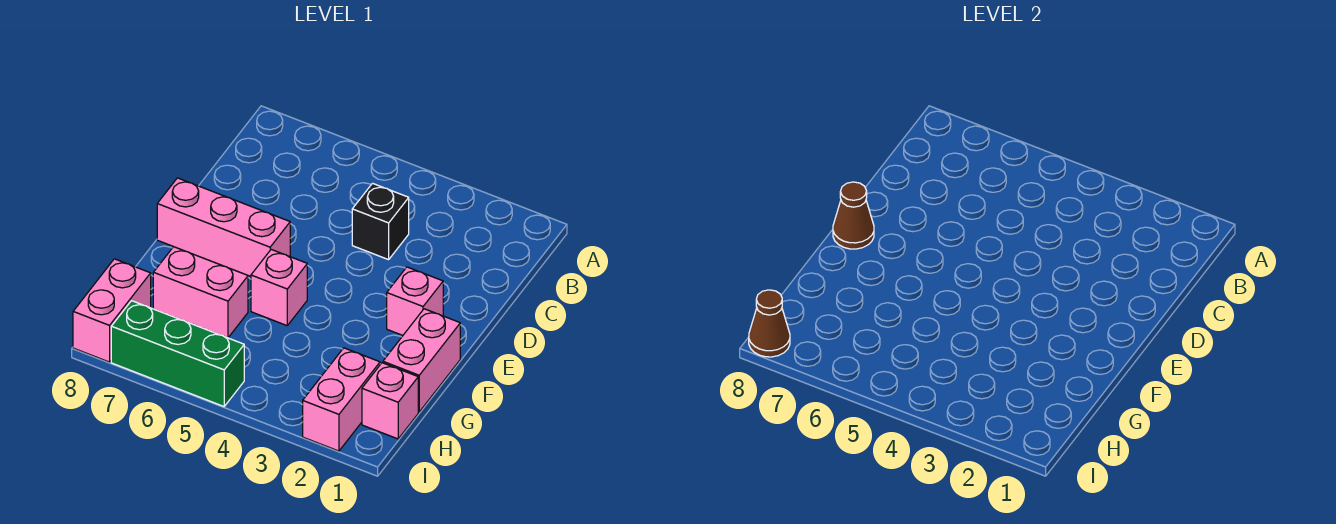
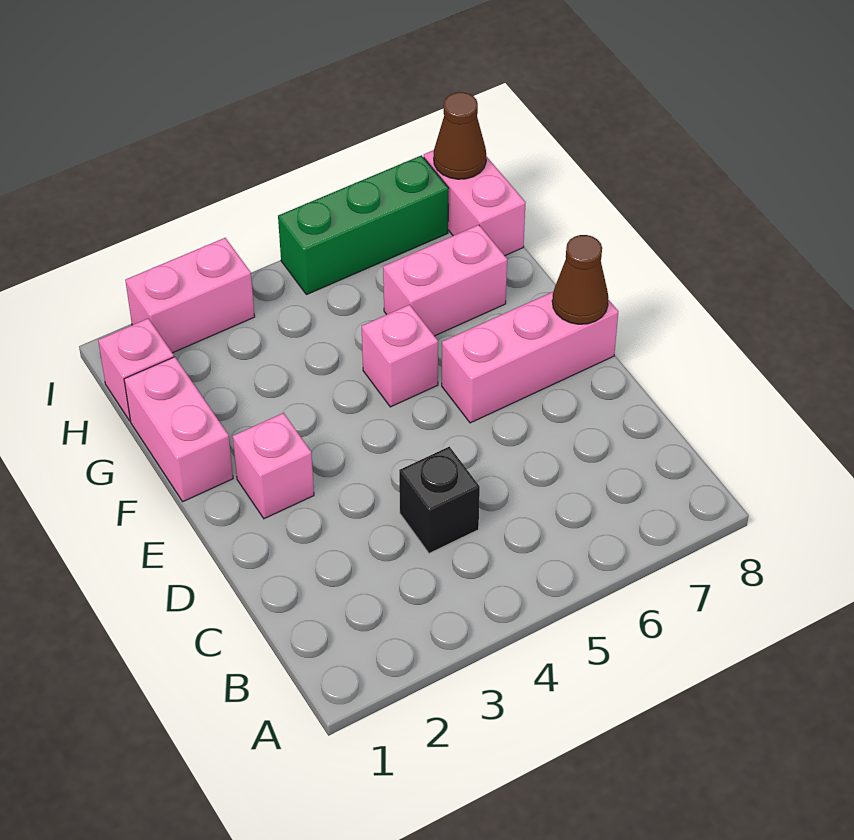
pink brick H2:I2 level 1 -> pink brick I2:I3 level 1

